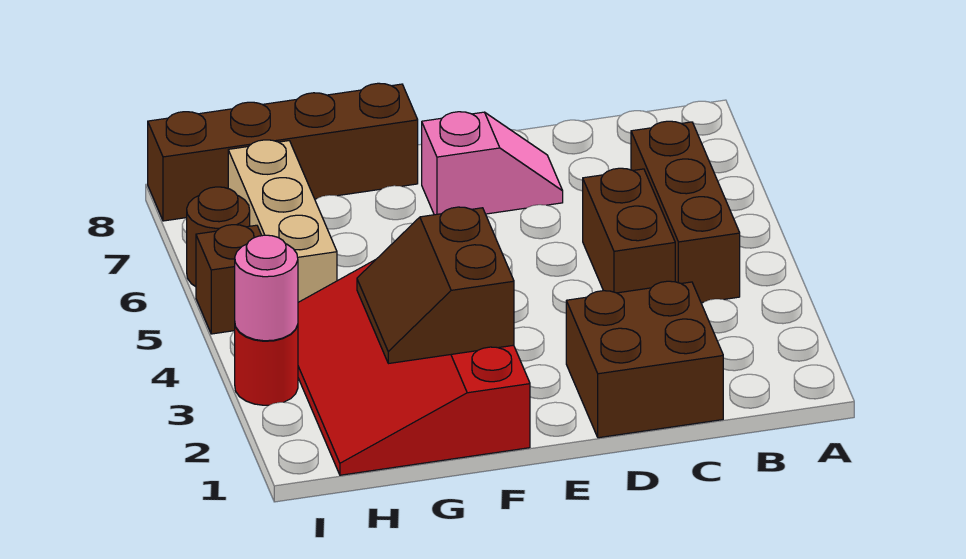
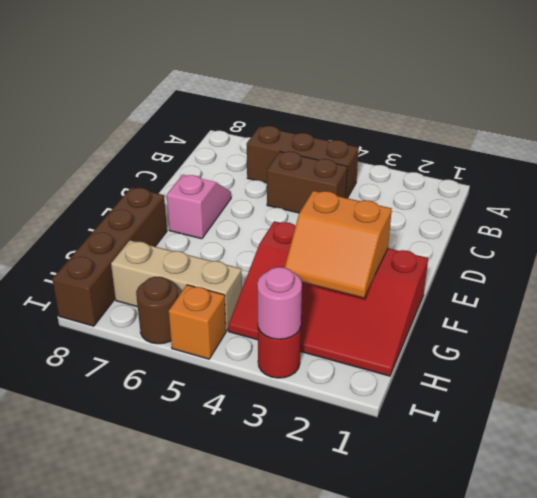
brown brick C1:D2 level 1 -> none
brown slope F2:G3 level 2 top F -> orange slope F2:G3 level 2 top F
brown brick I5 level 1 -> orange brick I5 level 1

